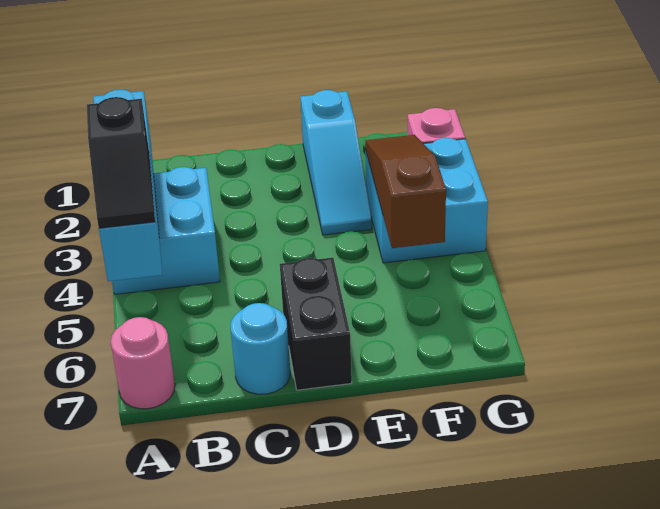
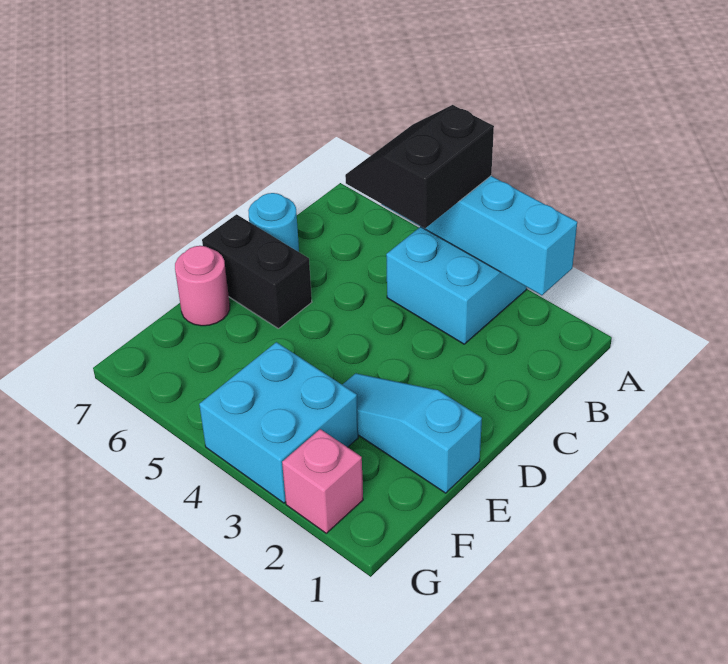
black slope A4:A5 level 3 top 4 -> black slope A4:B5 level 3 top 4
pink round brick A7 level 1 -> pink round brick E7 level 1
brown slope F3:F5 level 2 top 5 -> none

